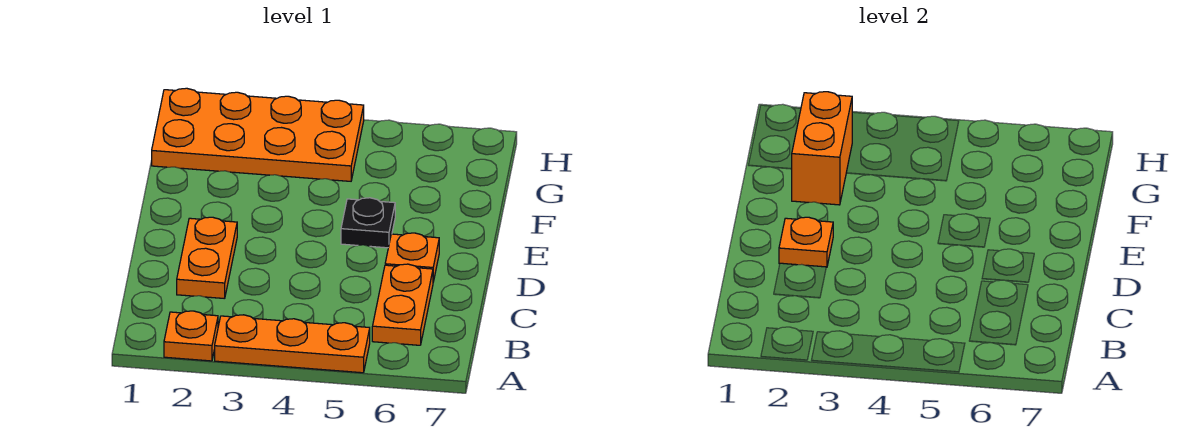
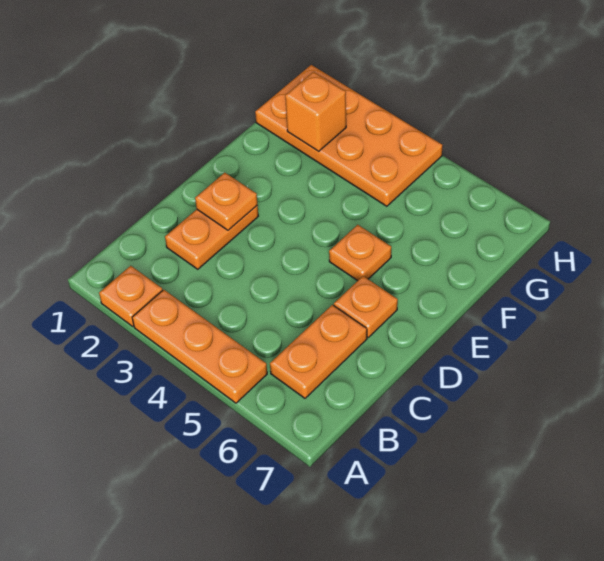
black plate E5 level 1 -> orange plate E5 level 1
orange brick F2:G2 level 2 -> orange brick G2 level 2

